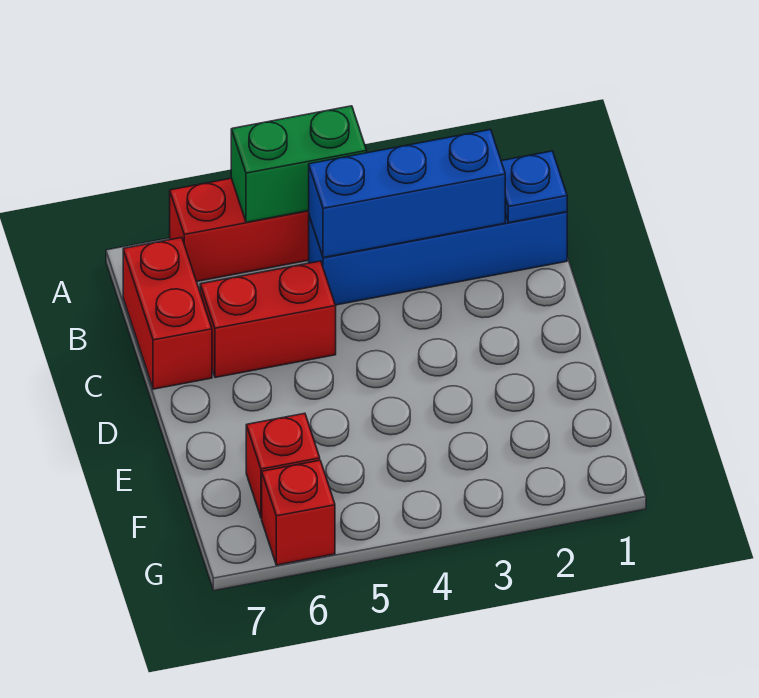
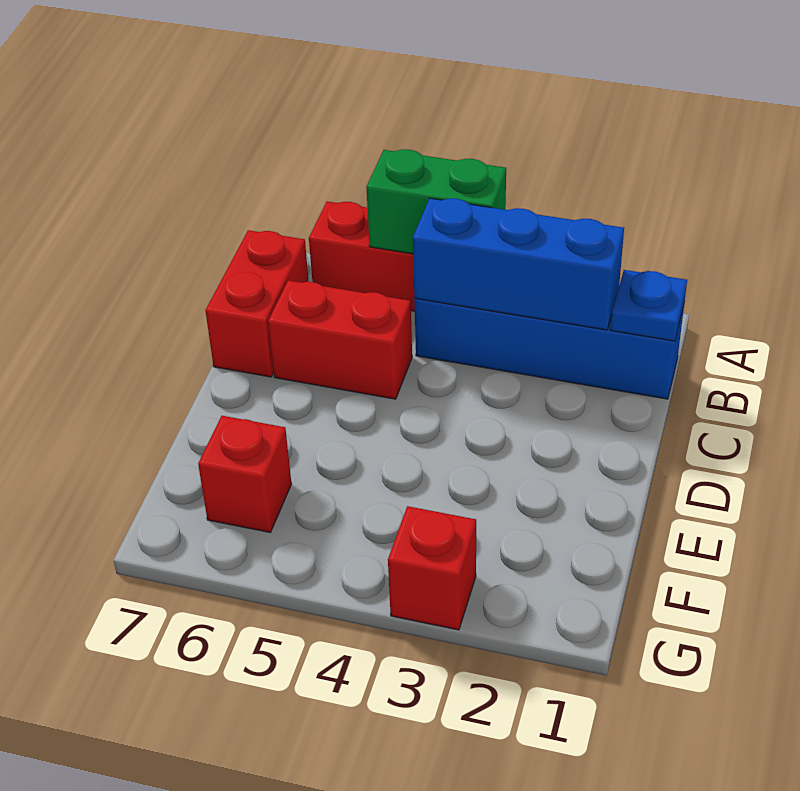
red brick G6 level 1 -> red brick G3 level 1

